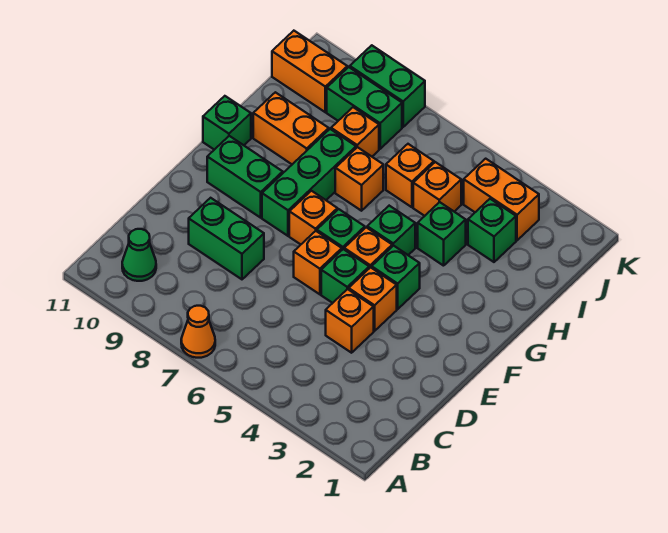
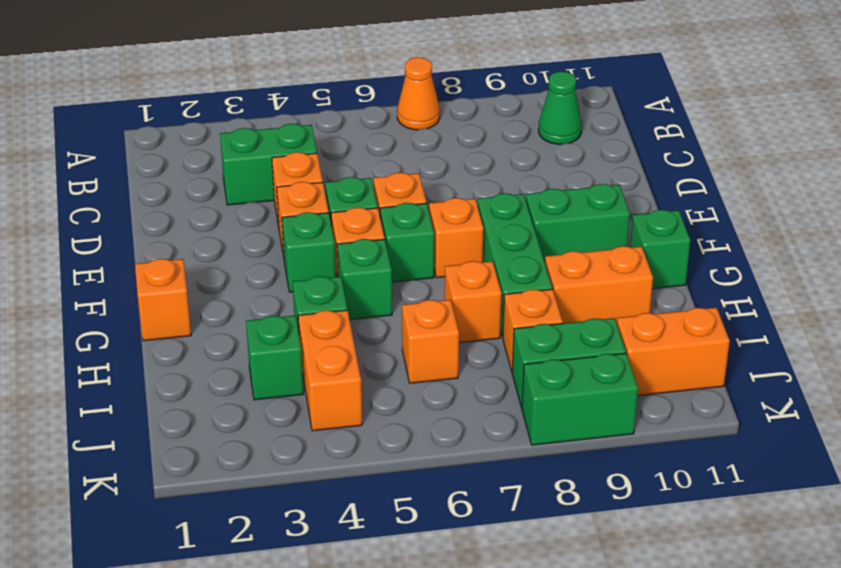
green brick D8:D9 level 1 -> green brick C3:C4 level 1
orange brick I5 level 1 -> orange brick G1 level 1
orange brick J3:J4 level 1 -> orange brick I4:J4 level 1

